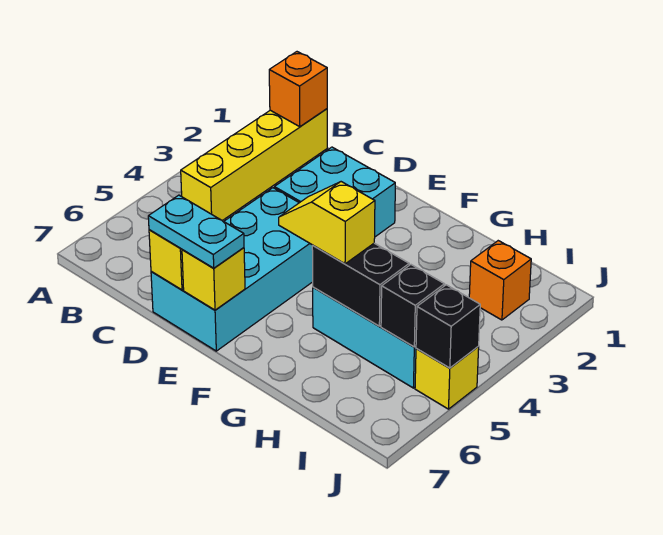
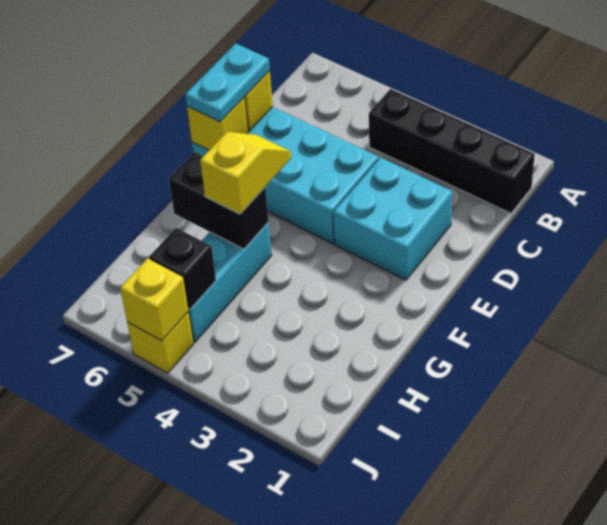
yellow brick B1:B4 level 1 -> black brick B1:B4 level 1
orange brick B1 level 2 -> none
black brick G5:H5 level 2 -> black brick G5:G6 level 2
orange brick I2 level 1 -> none
black brick J5 level 2 -> yellow brick J5 level 2

